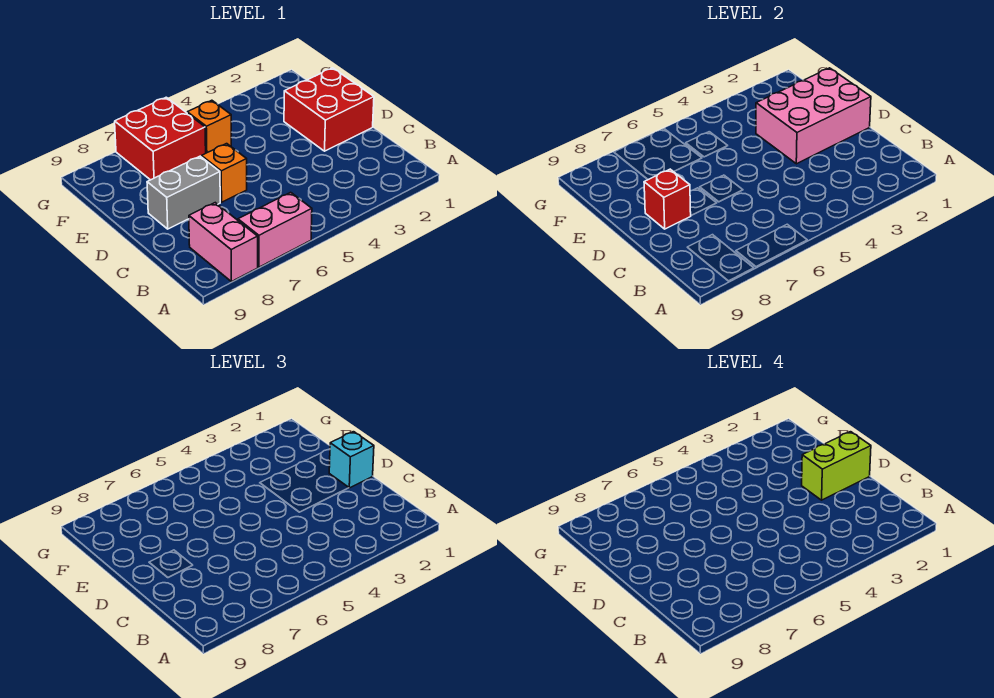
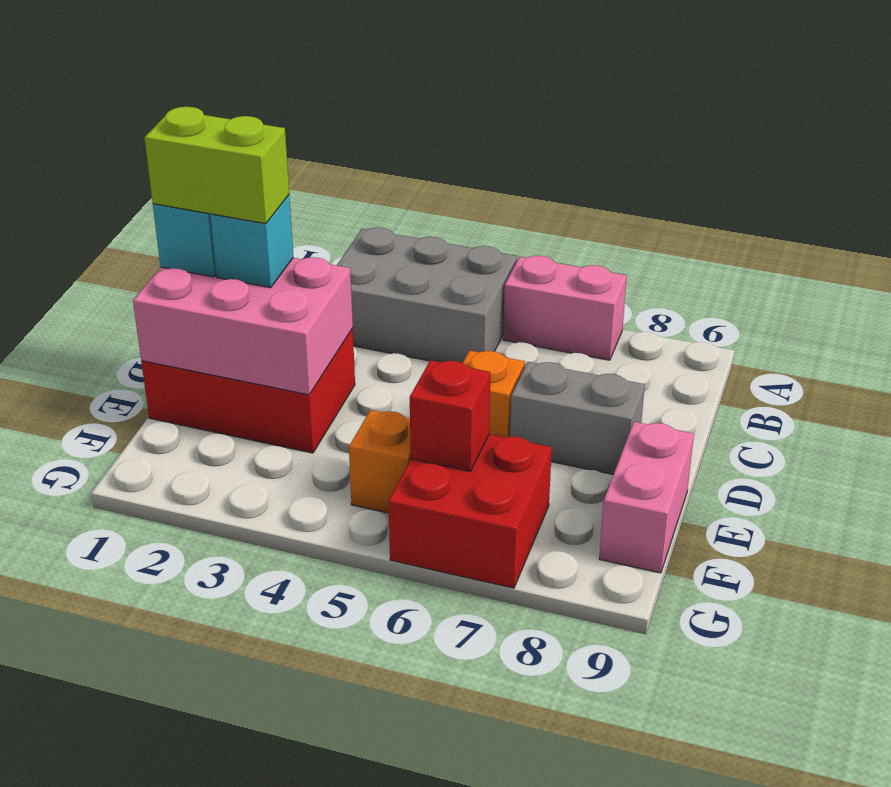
none -> grey brick A3:B5 level 1
pink brick A8:B8 level 1 -> pink brick E9:F9 level 1
red brick D1:E2 level 1 -> red brick D1:E3 level 1
none -> cyan brick D2 level 3
red brick D8 level 2 -> red brick F6 level 2

